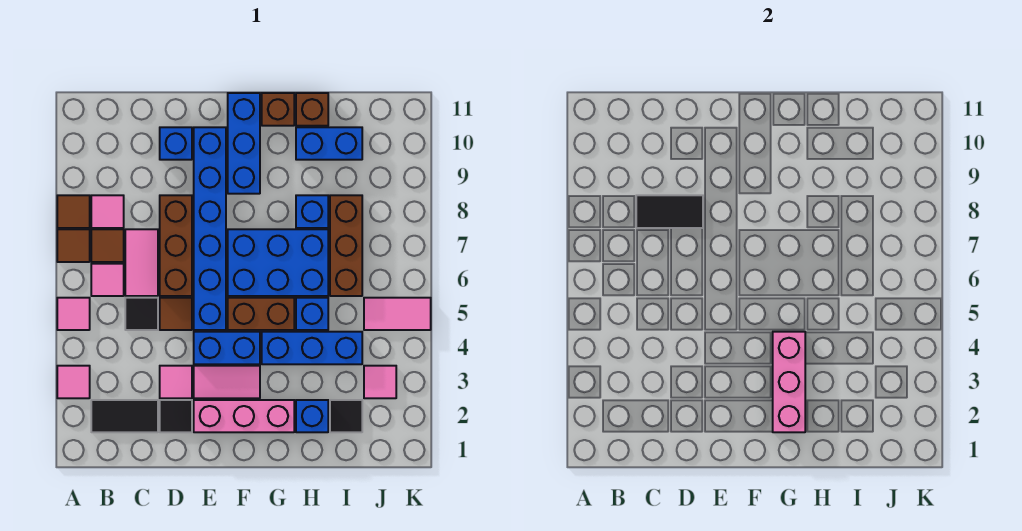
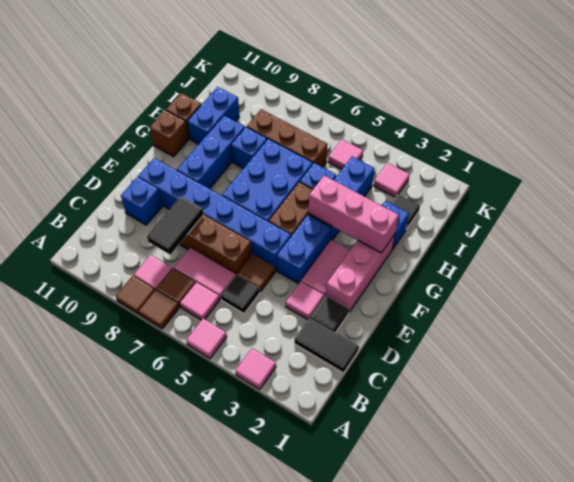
black tile B2:C2 level 1 -> black tile C1:C2 level 1
blue brick F9:F11 level 1 -> blue brick F9:H9 level 1
pink tile J5:K5 level 1 -> pink tile J5 level 1

